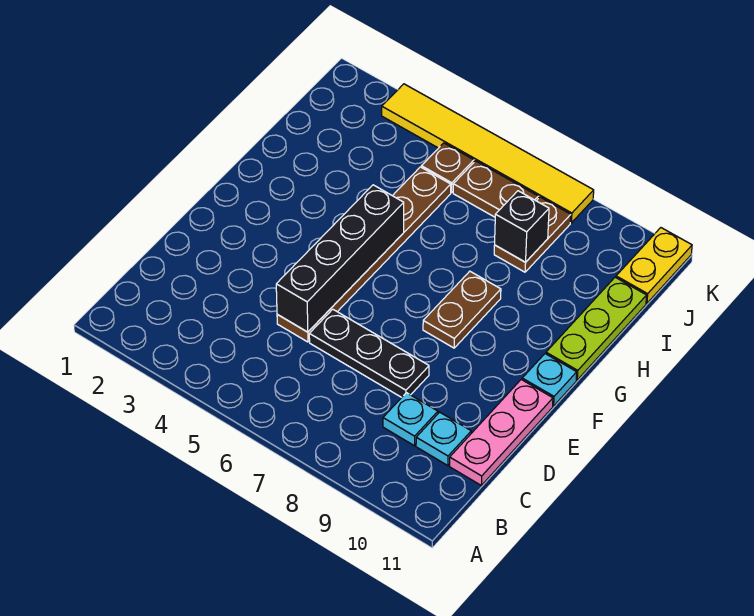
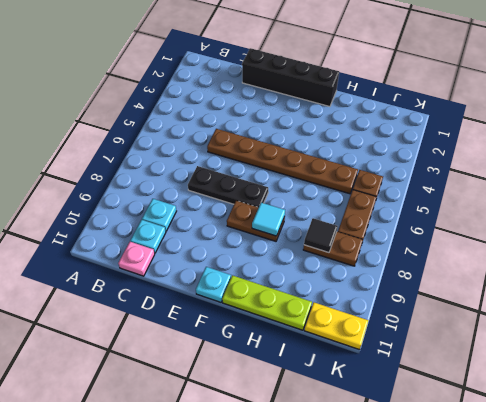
pink plate C11:E11 level 1 -> pink plate C11 level 1
black brick D5:G5 level 2 -> black brick D1:G1 level 1
black plate D6:D8 level 1 -> black plate D7:F7 level 1
none -> cyan tile G8 level 2
black brick I8 level 2 -> black tile I8 level 2
yellow tile K3:K8 level 1 -> none

